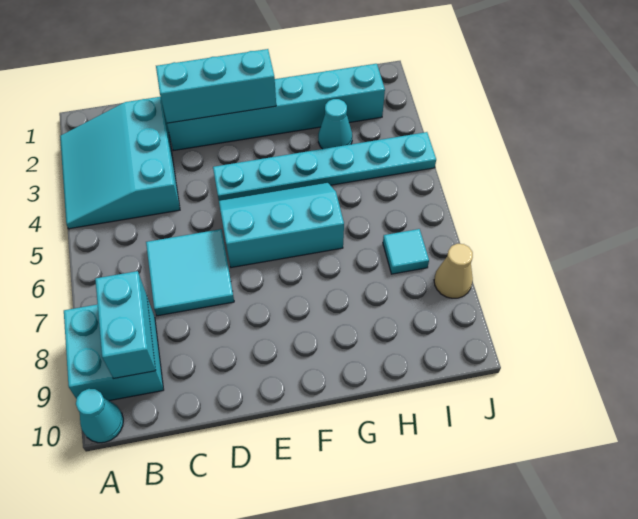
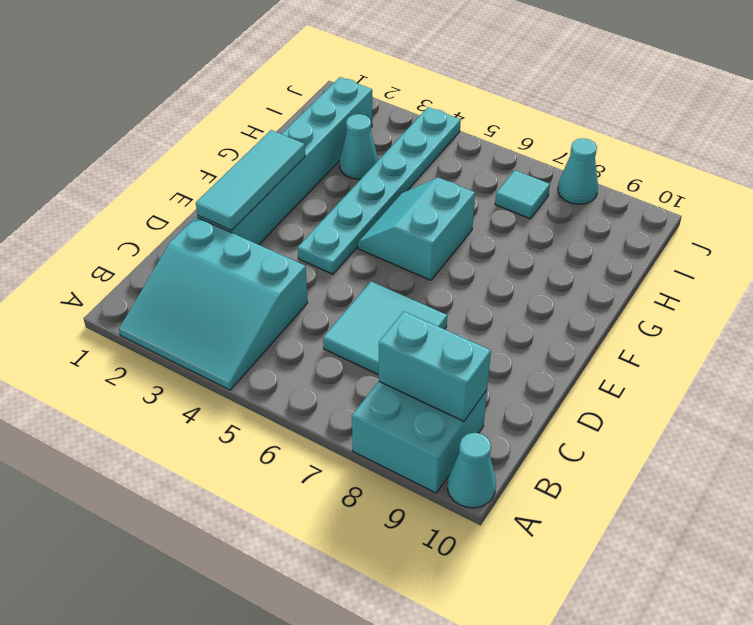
cyan brick D2:F2 level 2 -> cyan tile D2:F2 level 2
cyan slope E5:G6 level 1 top 6 -> cyan slope F5:G6 level 1 top 6
tan cone J8 level 1 -> cyan cone J8 level 1

